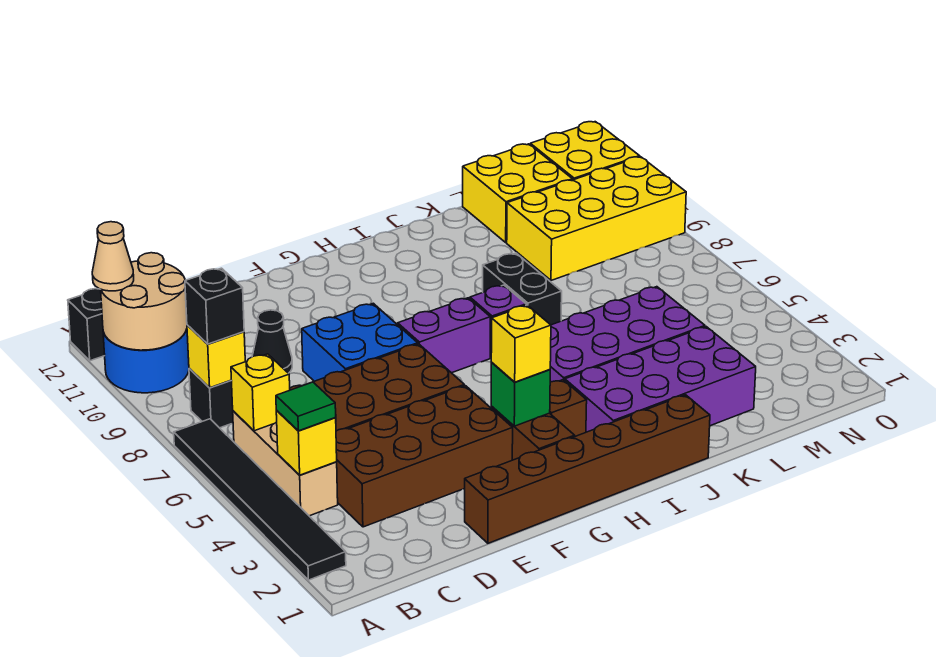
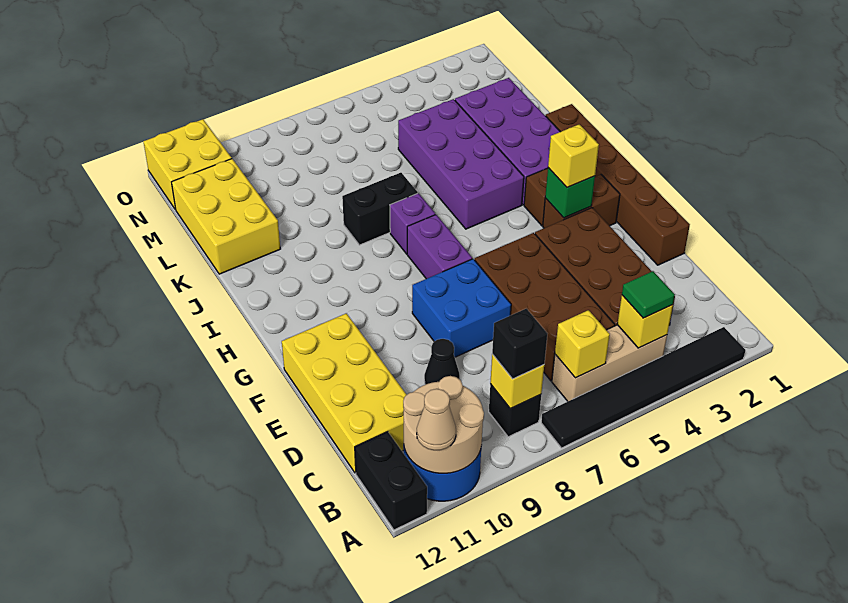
yellow brick L9:O10 level 1 -> yellow brick C11:F12 level 1
yellow brick L11:M12 level 1 -> yellow brick K11:M12 level 1

